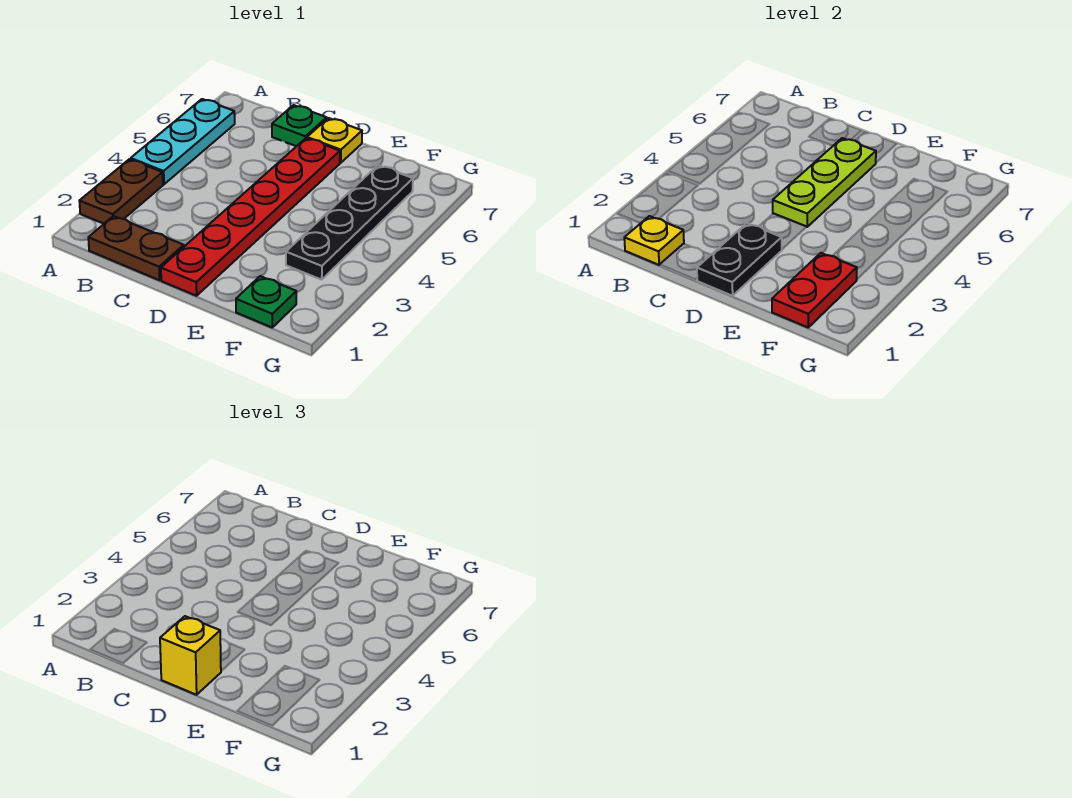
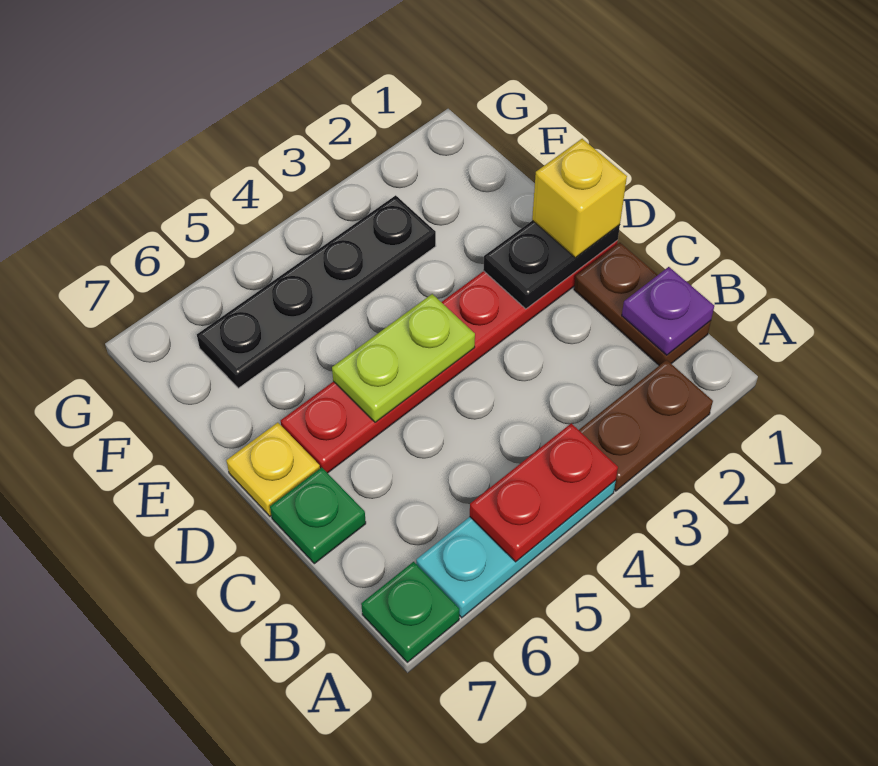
yellow plate B1 level 2 -> purple plate B1 level 2
lime plate D4:D6 level 2 -> lime plate D4:D5 level 2
green plate F1 level 1 -> green plate A7 level 1
red plate F1:F2 level 2 -> red plate A4:A5 level 2

